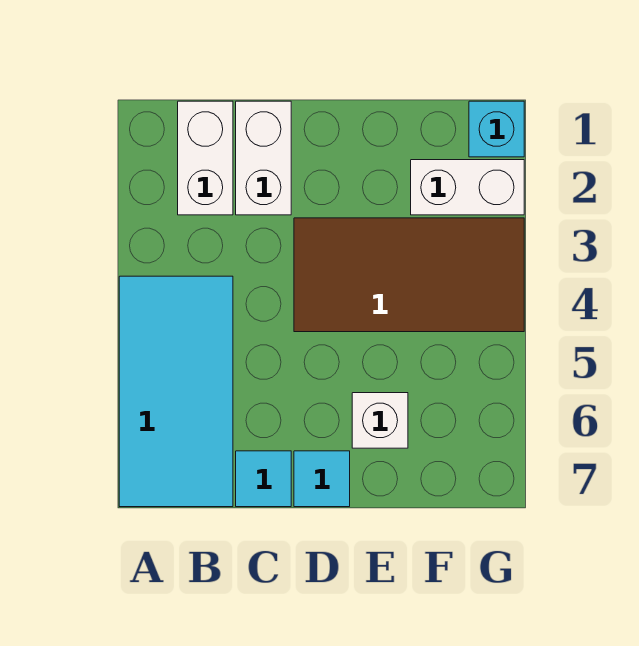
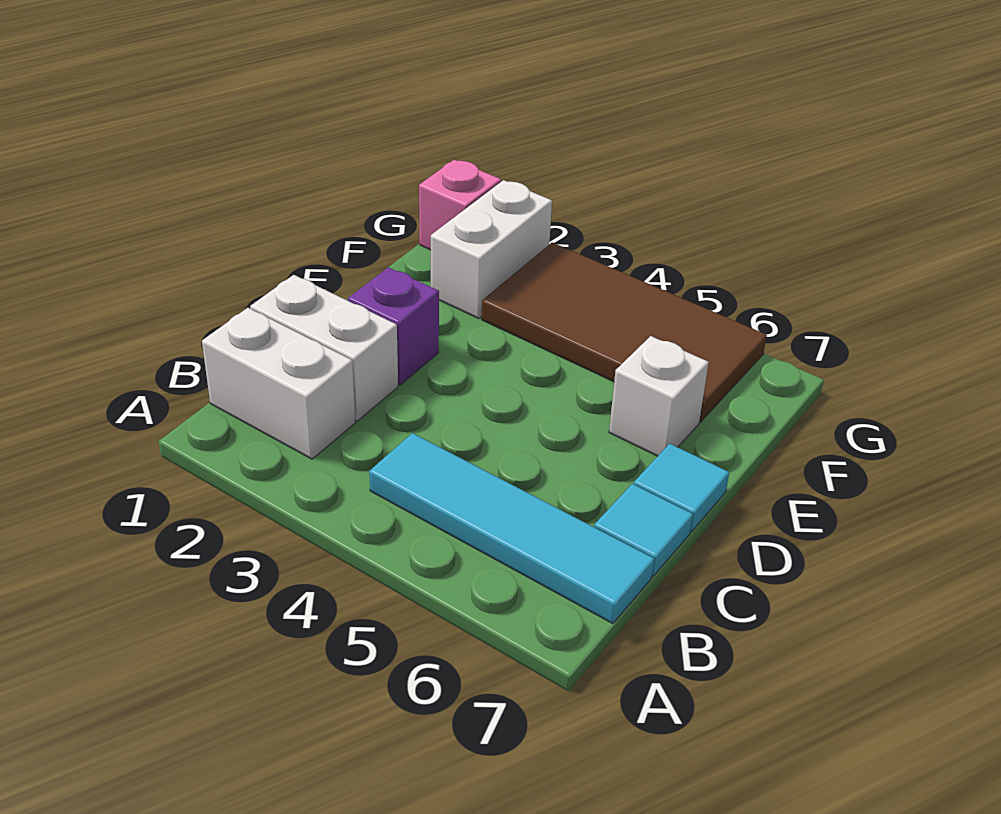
cyan tile A4:B7 level 1 -> cyan tile B4:B7 level 1
none -> purple brick D2 level 1
brown tile D3:G4 level 1 -> brown tile F3:G6 level 1
cyan brick G1 level 1 -> pink brick G1 level 1

